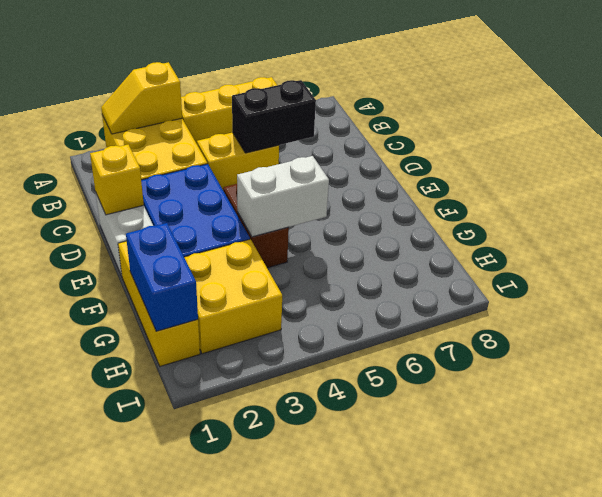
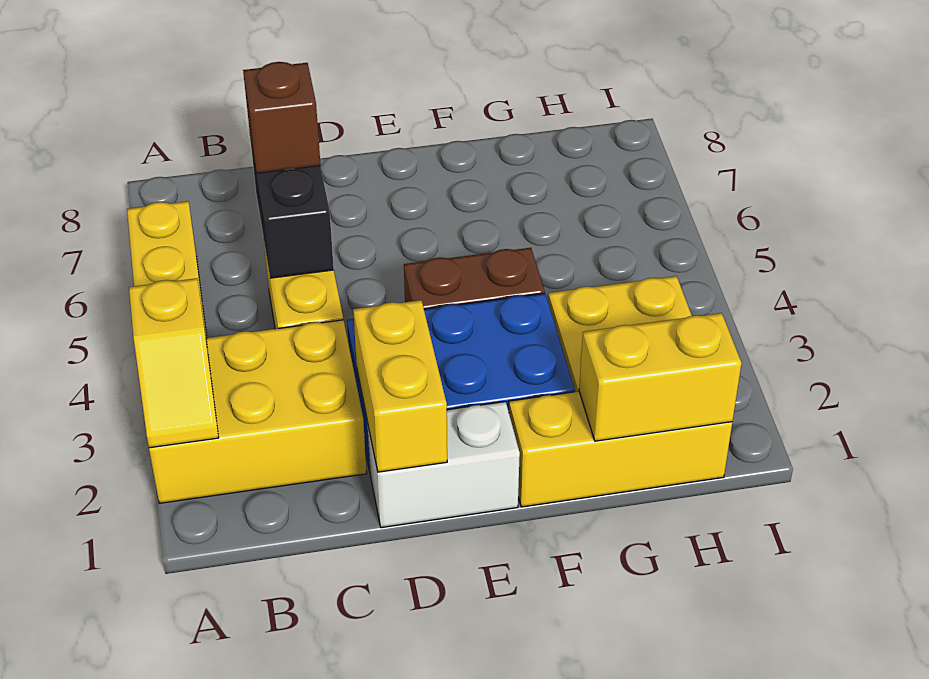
none -> brown brick C6 level 3
yellow brick D1 level 2 -> yellow brick D1:D2 level 2
white brick F4:F5 level 2 -> none
blue brick G1:H1 level 2 -> yellow brick G1:H1 level 2

